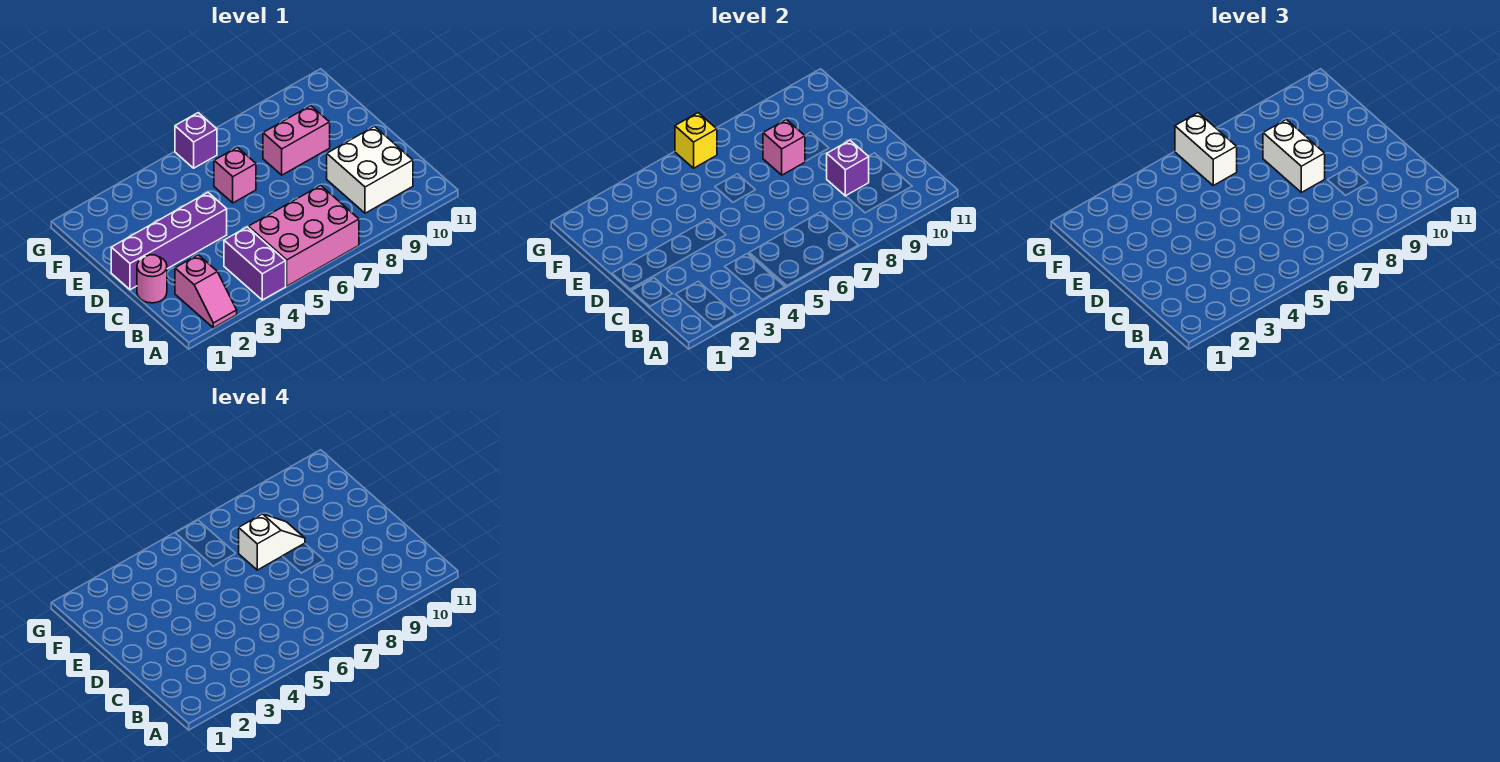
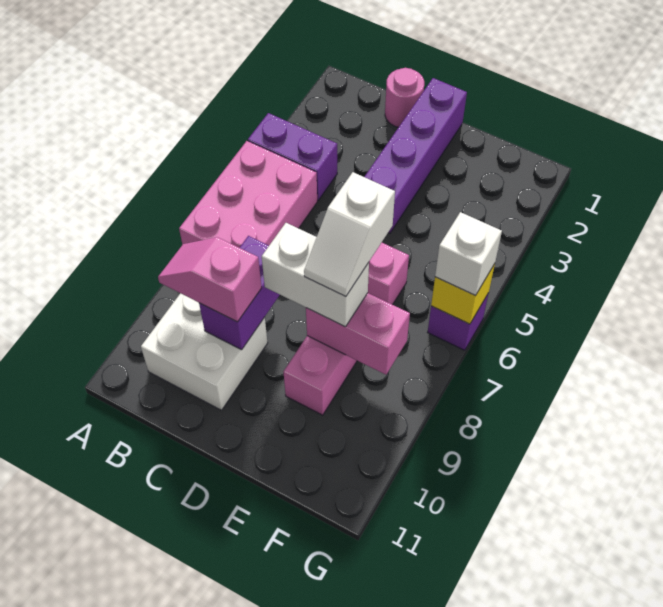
pink slope A2:B2 level 1 top B -> pink slope B9:C9 level 3 top C
purple brick C9 level 2 -> purple brick C8:C9 level 2
pink brick E8 level 2 -> pink brick E8:F8 level 2
white brick F6:G6 level 3 -> white brick G6 level 3

